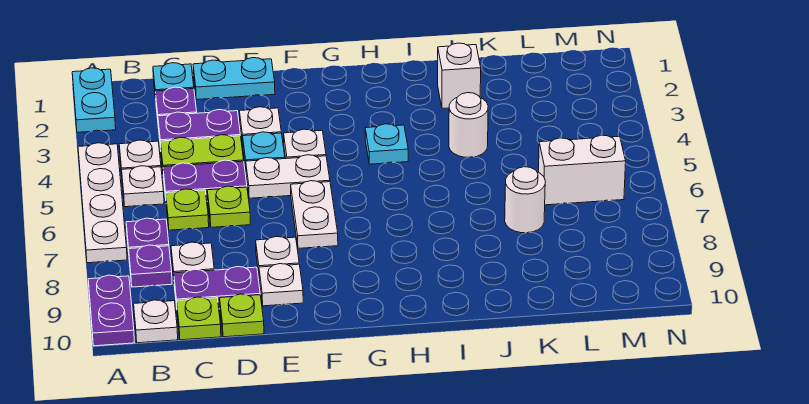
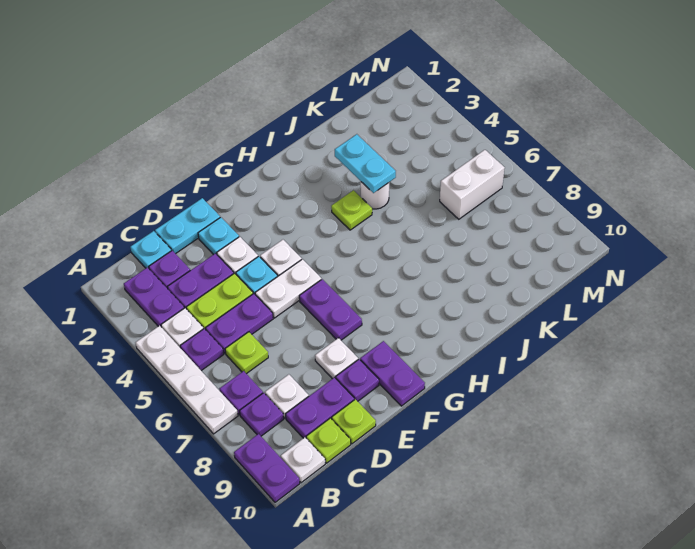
cyan plate A1:A2 level 1 -> cyan plate J3:J4 level 2
none -> purple plate B2:B3 level 1
white plate B5 level 1 -> purple plate B5 level 1
lime plate D6 level 1 -> lime plate I4 level 1
white plate E9 level 1 -> purple plate E9 level 1
white plate F6:F7 level 1 -> purple plate F6:F7 level 1
none -> purple plate F9:F10 level 1
cyan plate H4 level 1 -> cyan plate E2 level 1
white brick J2 level 1 -> none
white round brick K7 level 1 -> none

